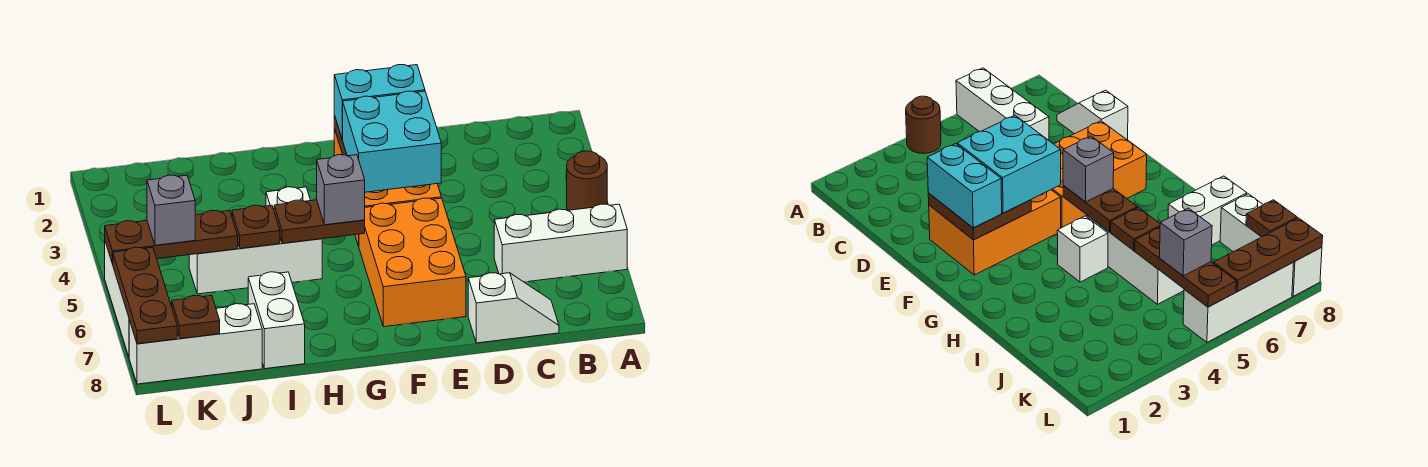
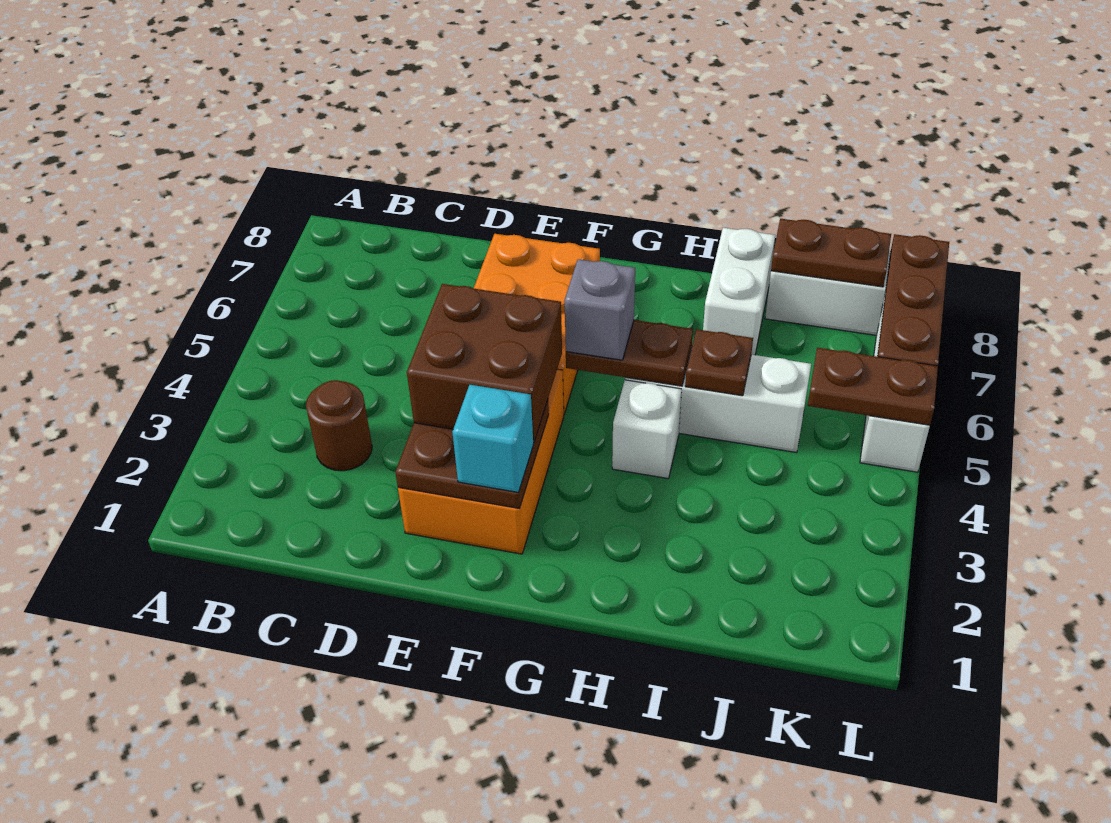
brown round brick A4 level 1 -> brown round brick C3 level 1
white brick A6:C6 level 1 -> none
white slope C8:D8 level 1 top D -> none
cyan brick E2:F2 level 3 -> cyan brick F2 level 3
cyan brick E3:F4 level 3 -> brown brick E3:F4 level 3
brown plate J5:L5 level 2 -> brown plate K5:L5 level 2
grey brick K5 level 3 -> none
brown plate K8 level 2 -> brown plate J8:K8 level 2

